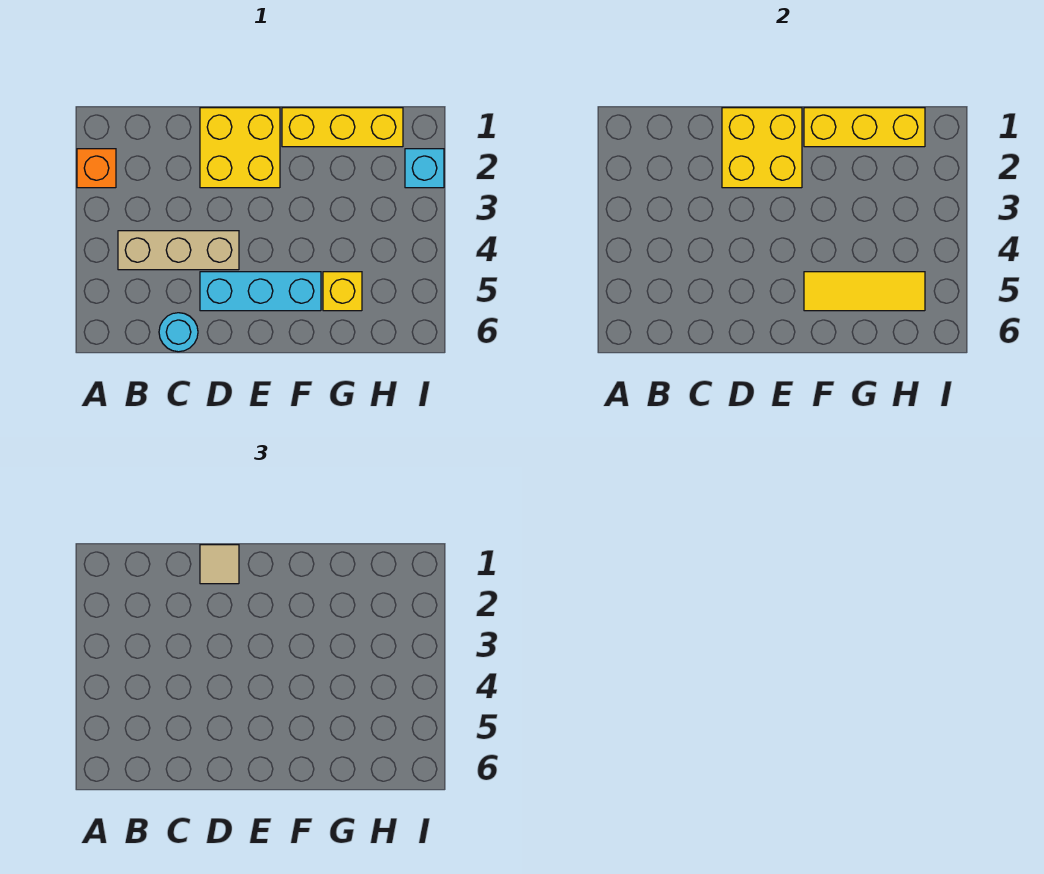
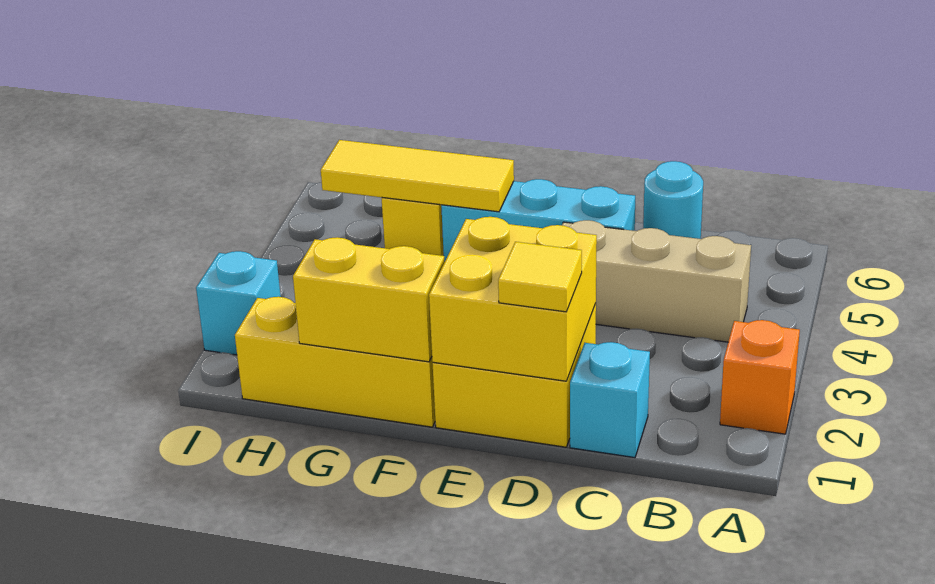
none -> cyan brick C1 level 1
tan tile D1 level 3 -> yellow tile D1 level 3
yellow brick F1:H1 level 2 -> yellow brick F1:G1 level 2

